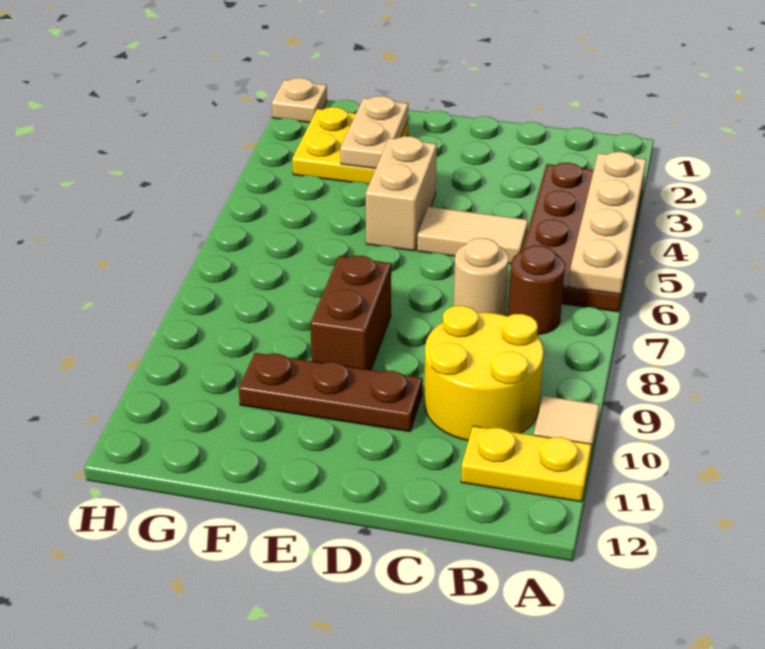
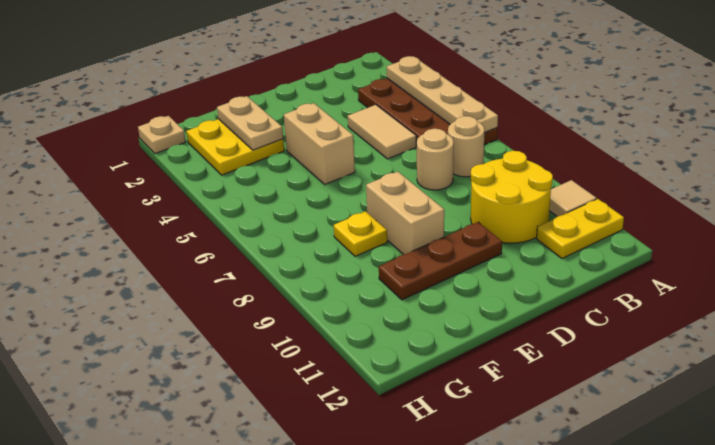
brown round brick B7 level 1 -> tan round brick B7 level 1
tan tile C5:D5 level 1 -> tan tile C4:C5 level 1
brown brick E8:E9 level 1 -> tan brick E8:E9 level 1
none -> yellow plate F8 level 1

